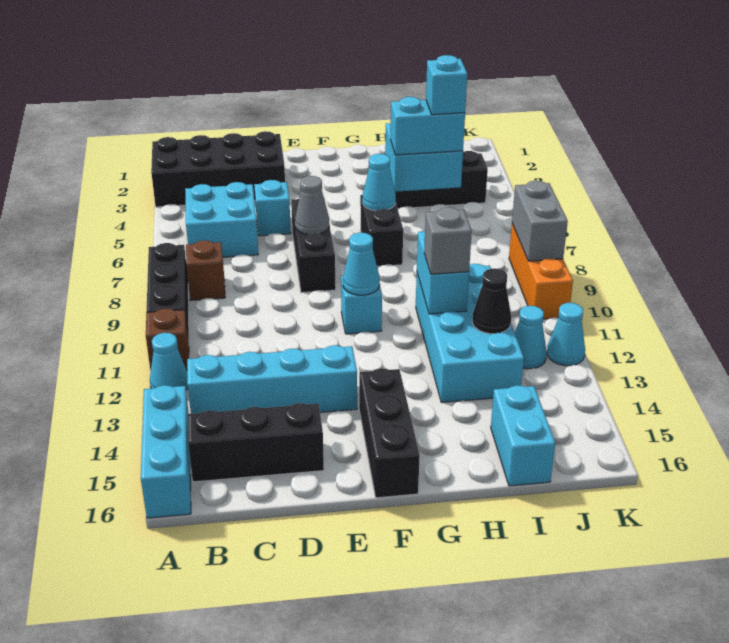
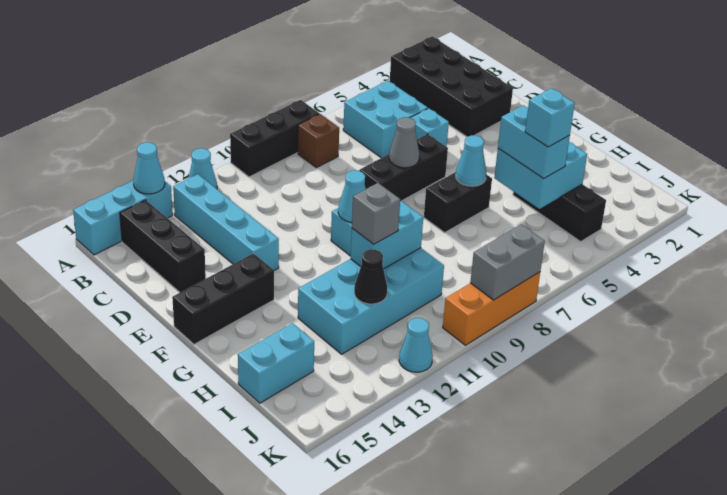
brown brick A11 level 1 -> none
cyan cone J12 level 1 -> cyan cone A14 level 2

